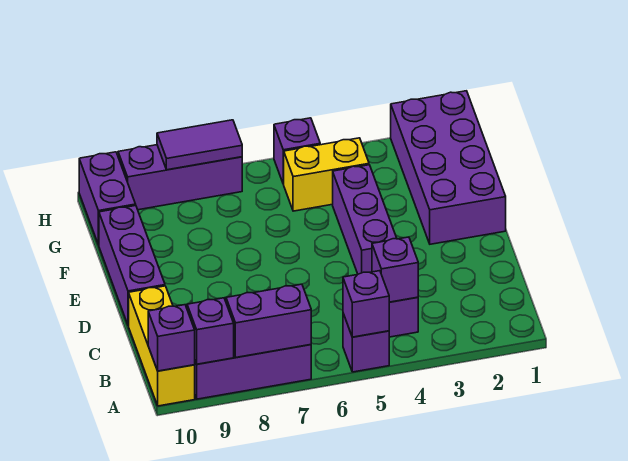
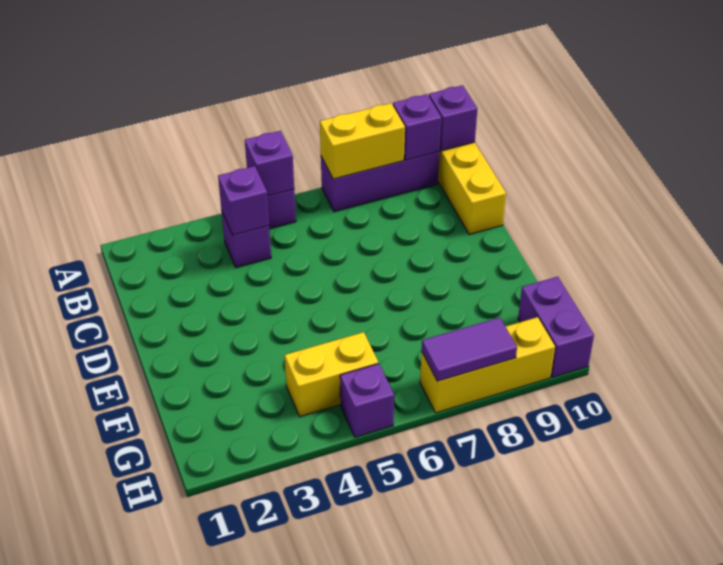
purple brick A7:A8 level 2 -> yellow brick A7:A8 level 2
purple brick D4:F4 level 1 -> none
purple brick D10:F10 level 1 -> none
purple brick E1:H2 level 1 -> none
purple brick H7:H9 level 1 -> yellow brick H7:H9 level 1

